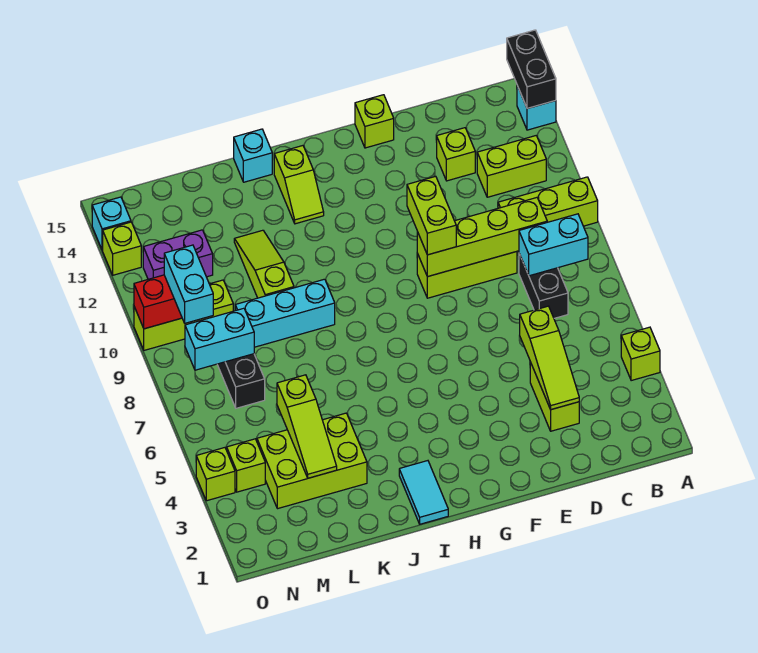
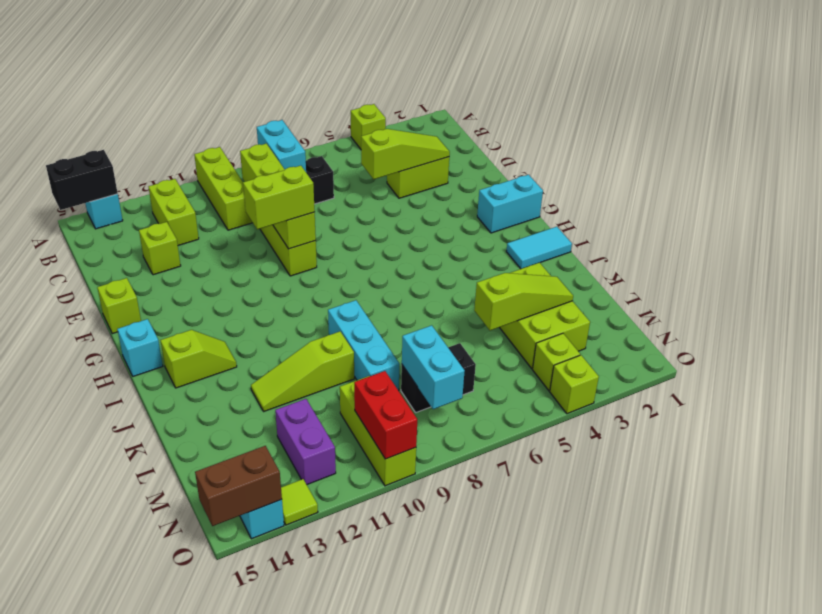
cyan brick J15 level 1 -> cyan brick H15 level 1
cyan brick N9:N10 level 3 -> cyan brick G1:G2 level 1
lime brick O13 level 1 -> lime tile O13 level 1
none -> brown brick O14:O15 level 2

